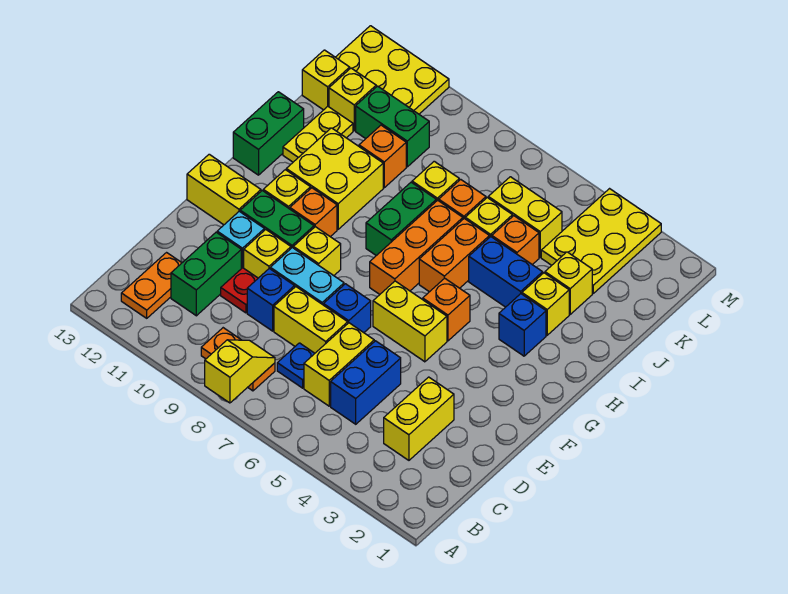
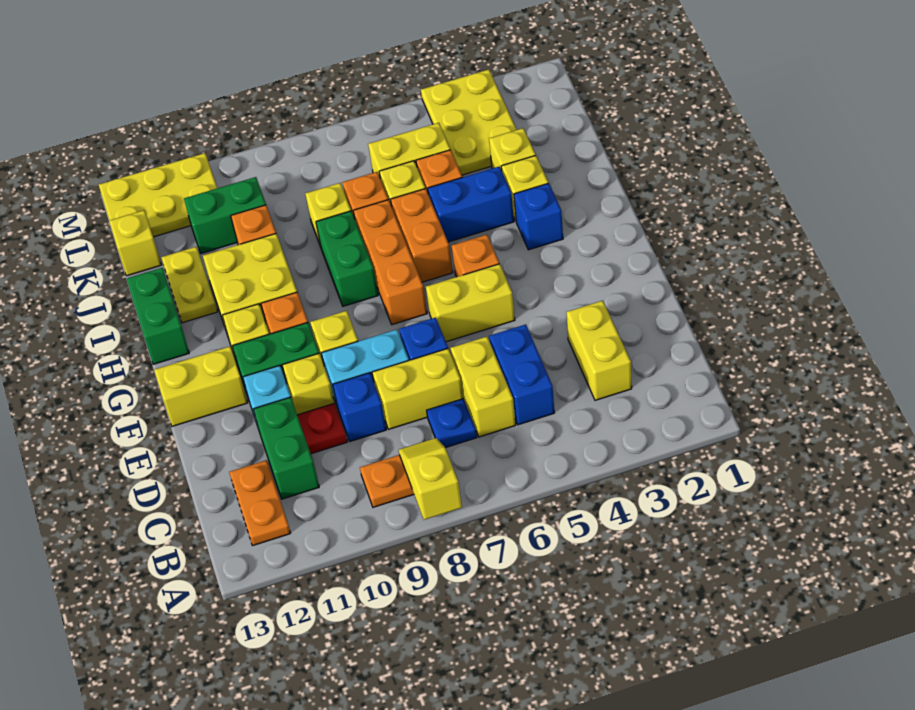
yellow brick K12 level 1 -> none

